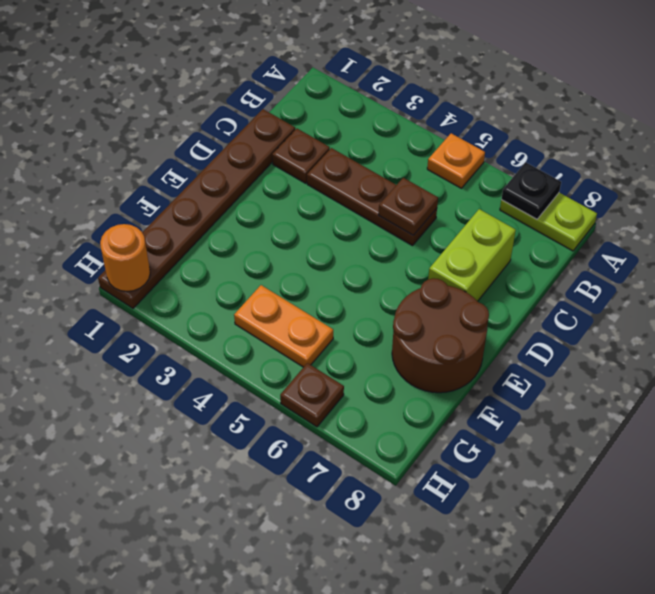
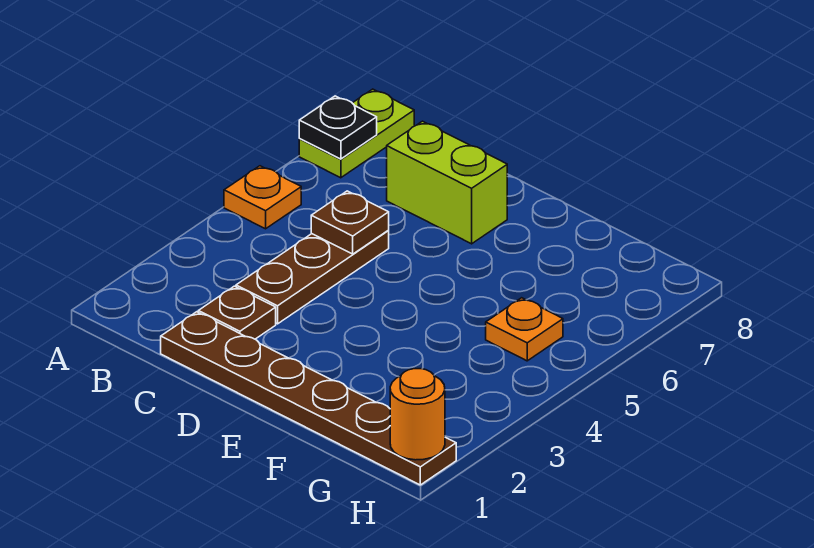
brown round brick E7:F8 level 1 -> none
orange plate G4:G5 level 1 -> orange plate G5 level 1
brown plate H6 level 1 -> none

